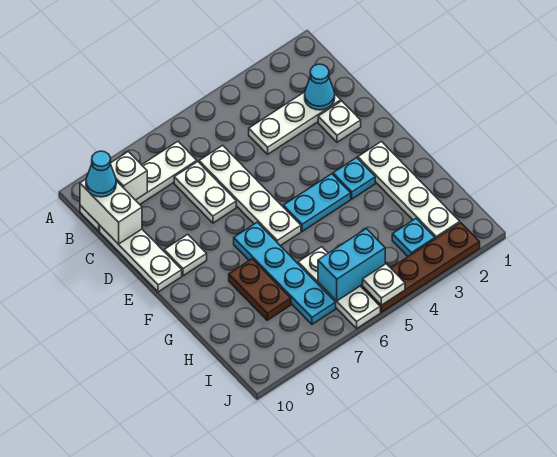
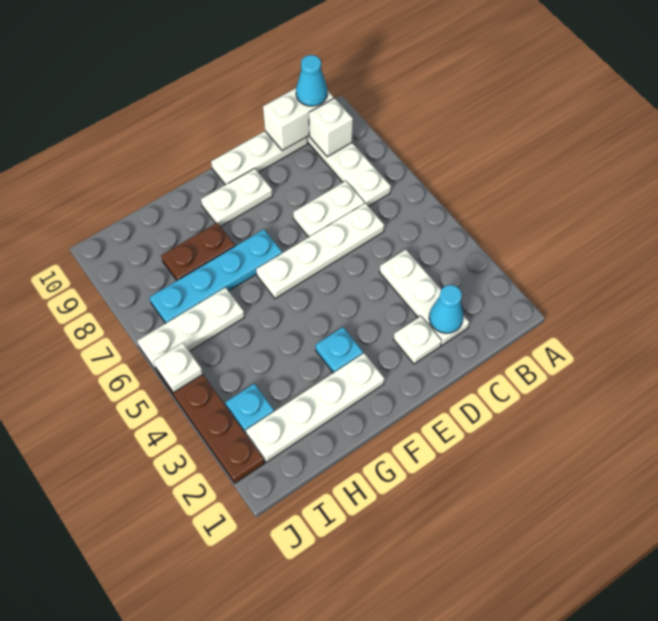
white plate E9 level 1 -> white plate E9:F9 level 1
cyan plate F4:F5 level 1 -> none
cyan brick I5:I6 level 2 -> none

